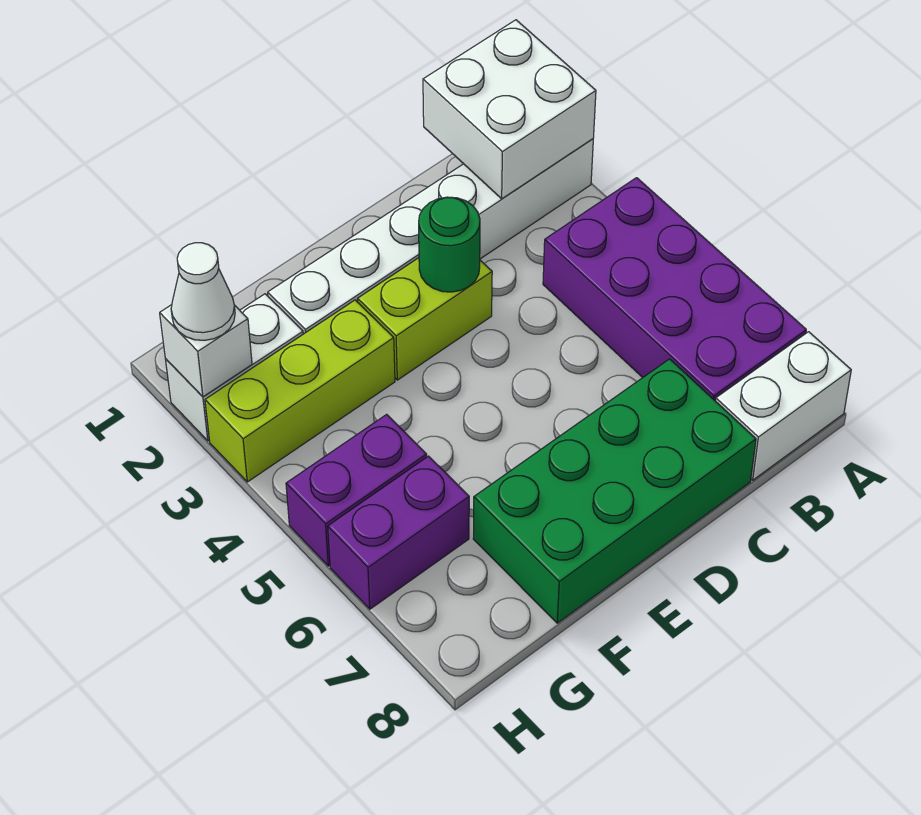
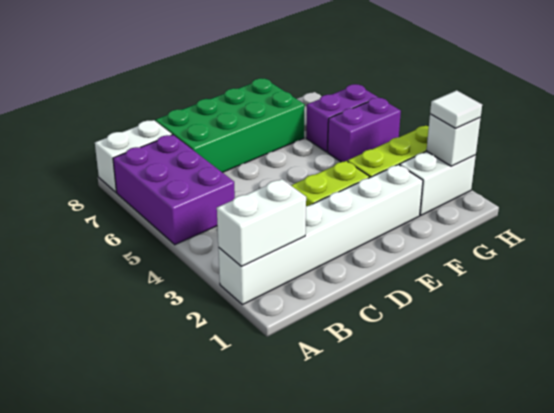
white brick A1:B2 level 2 -> white brick A2:B2 level 2
purple brick A4:B7 level 1 -> purple brick A5:B7 level 1
green round brick D3 level 2 -> none
white cone H2 level 3 -> white tile H2 level 3

